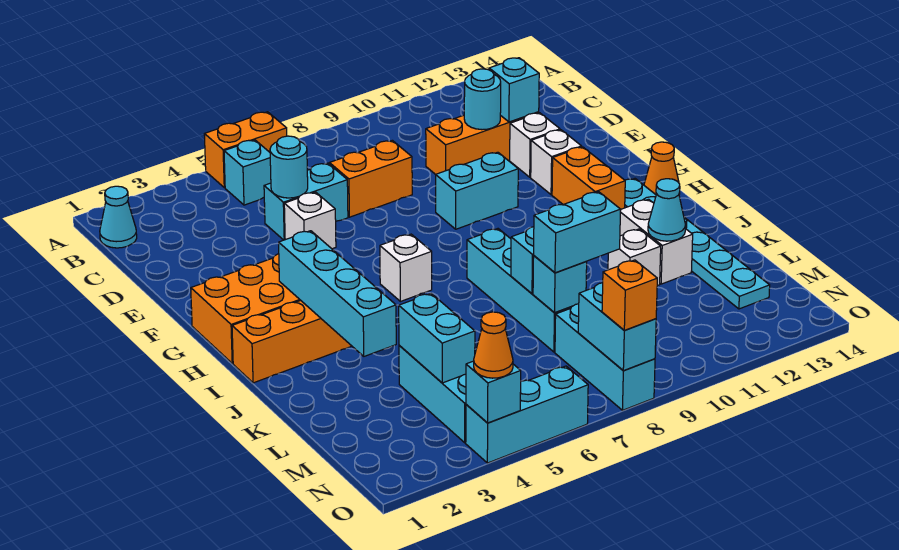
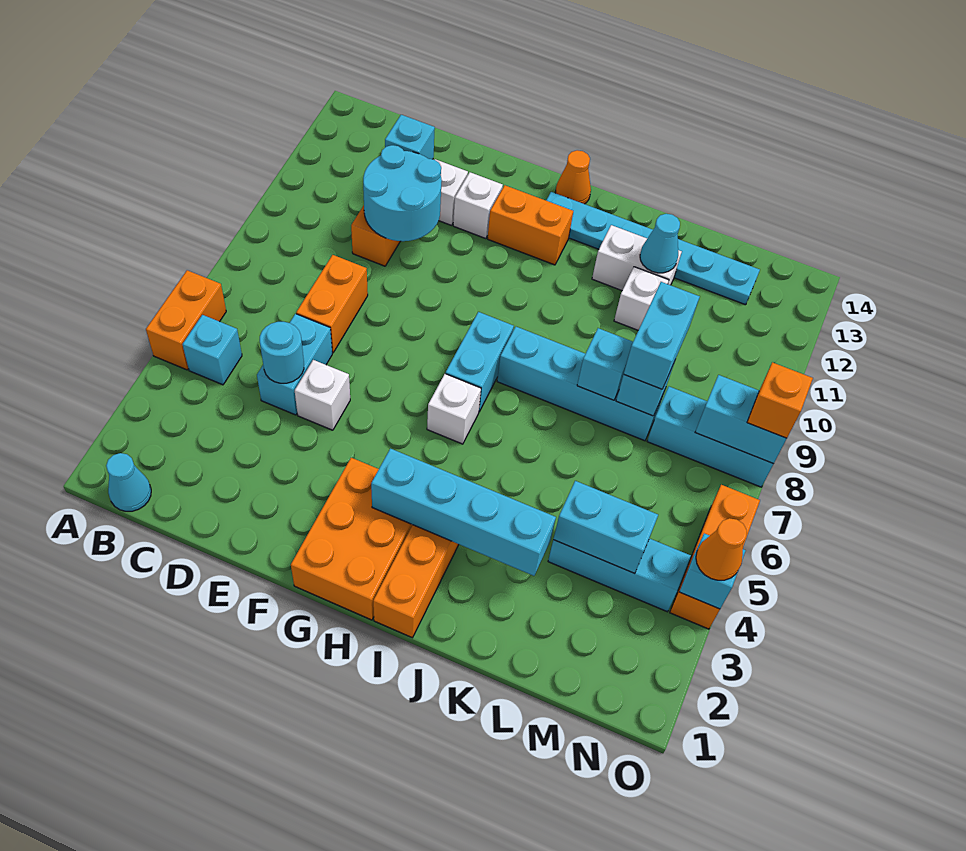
cyan round brick D11 level 2 -> cyan round brick D10:E11 level 2
cyan brick F9:F10 level 1 -> cyan brick H7:H8 level 1
cyan brick O4:O6 level 1 -> orange brick O4:O6 level 1

